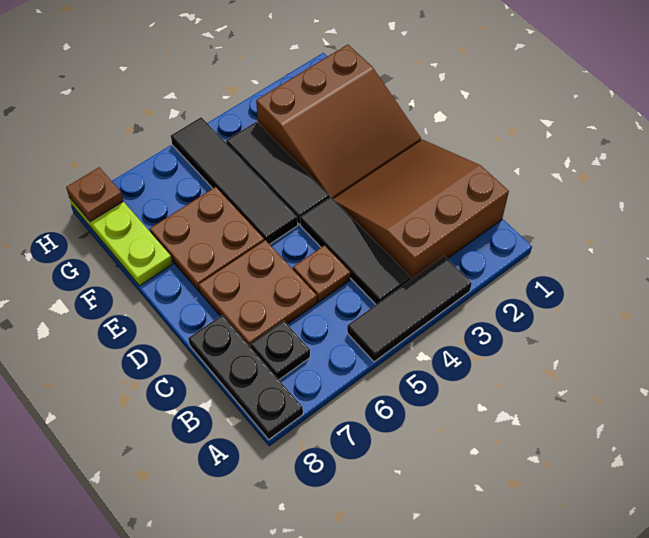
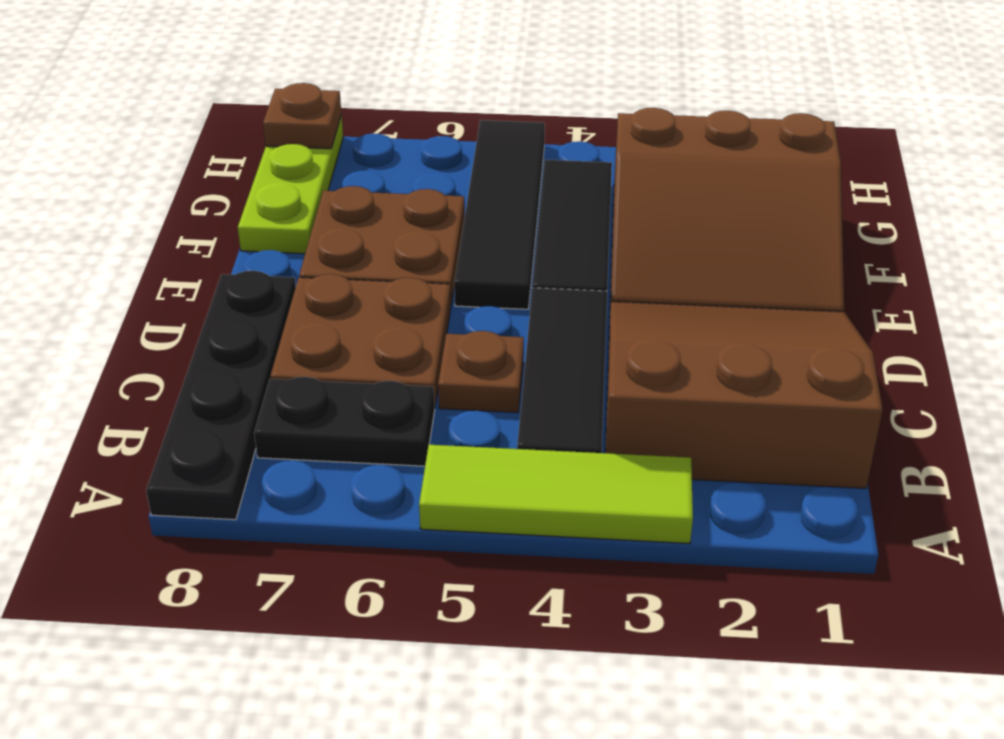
black tile A3:A5 level 1 -> lime tile A3:A5 level 1
black plate A8:C8 level 1 -> black plate A8:D8 level 1
black plate B7 level 1 -> black plate B6:B7 level 1

